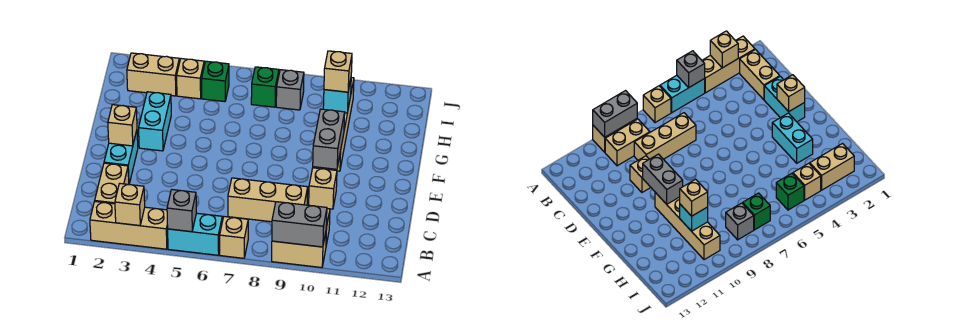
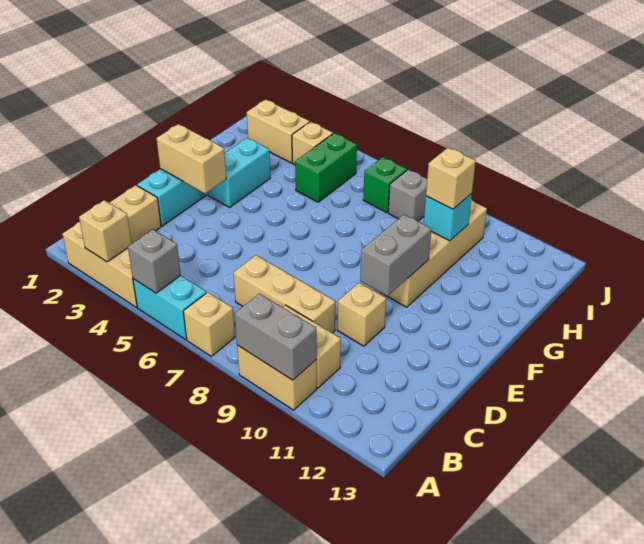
tan brick E2 level 2 -> tan brick E2:E3 level 2
green brick I5 level 1 -> green brick H5:I5 level 1

